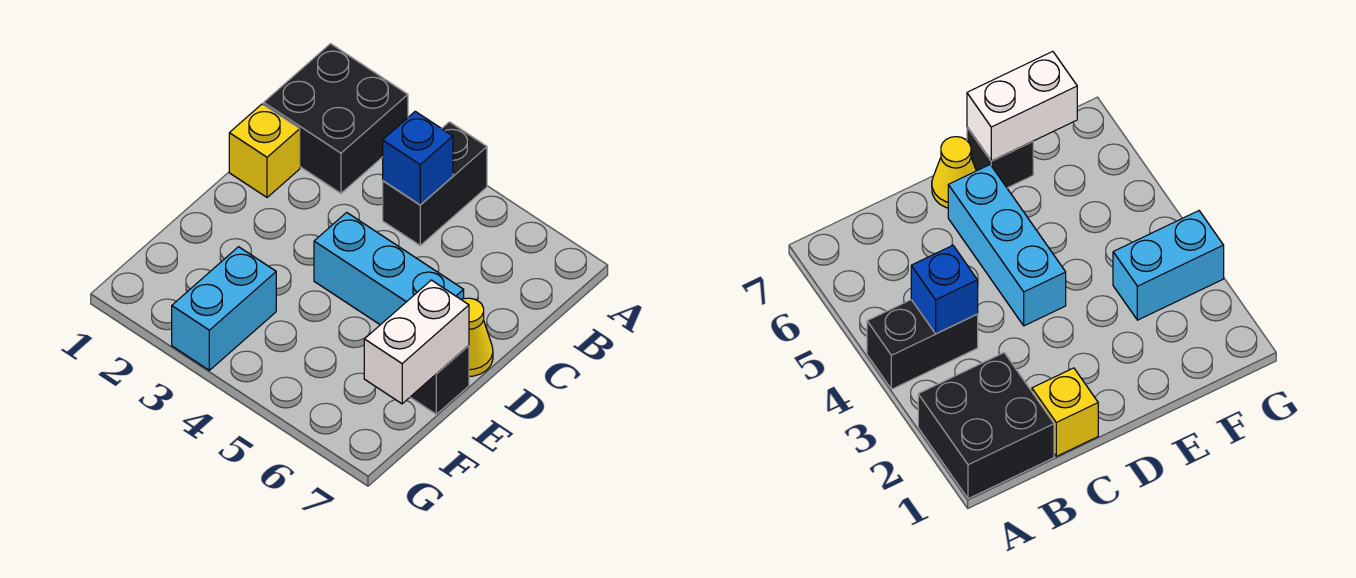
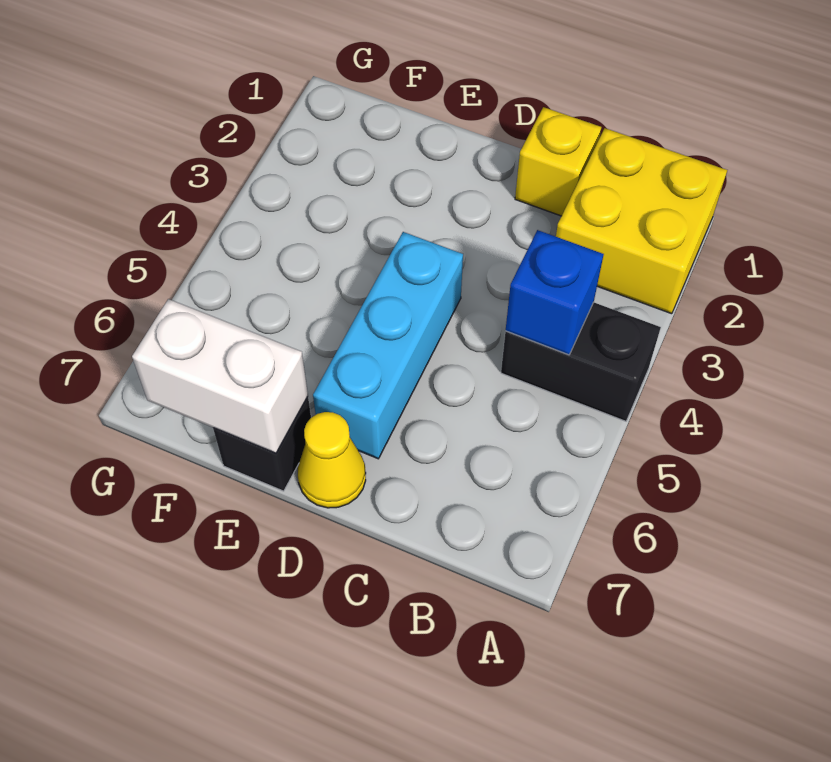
black brick A1:B2 level 1 -> yellow brick A1:B2 level 1
cyan brick F3:G3 level 1 -> none

